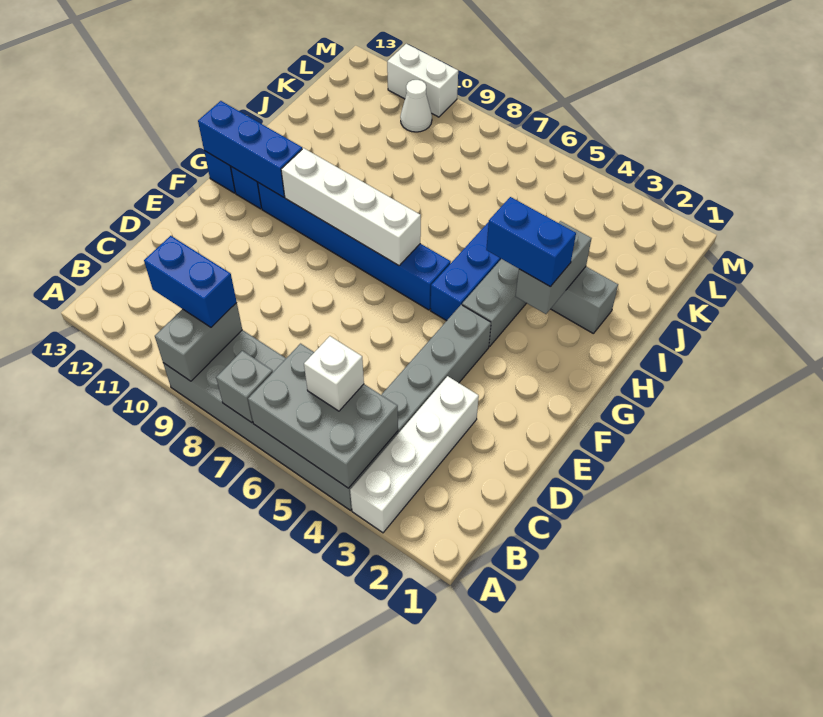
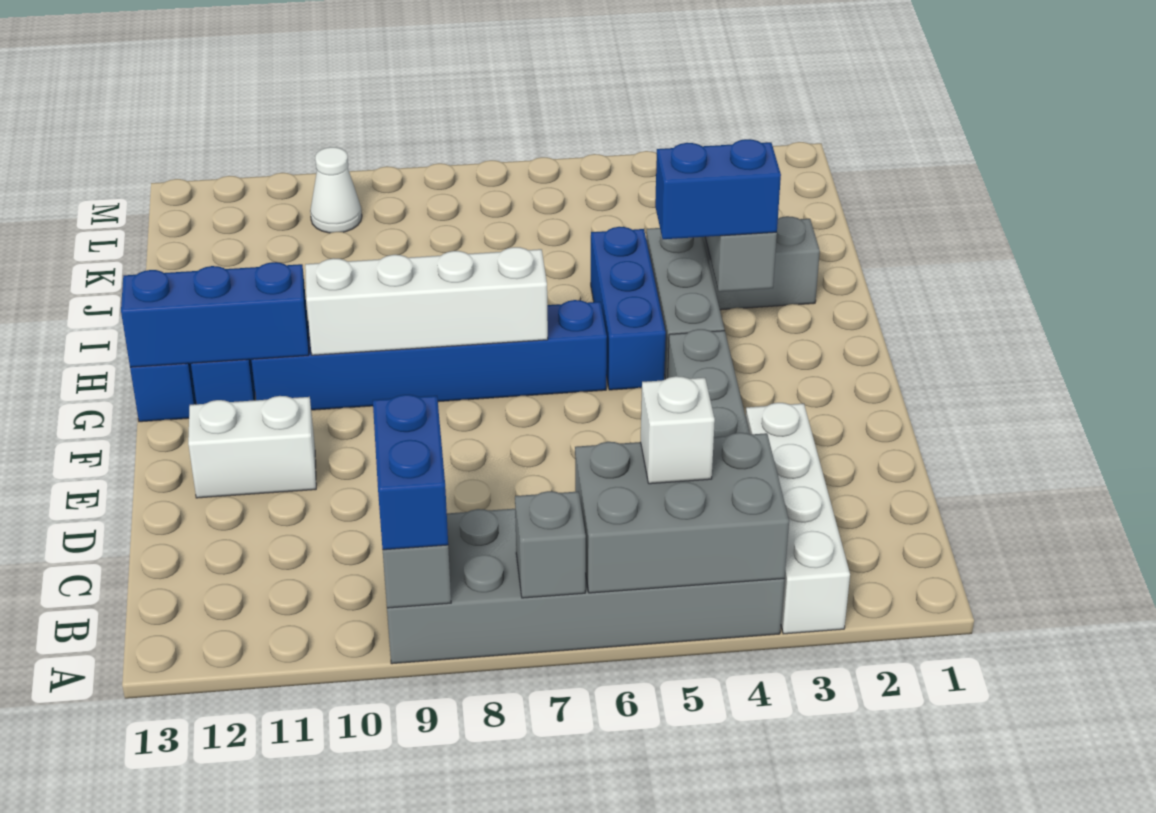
blue brick B9:B10 level 3 -> blue brick A9:B9 level 3
white brick M10:M11 level 1 -> white brick E11:E12 level 1

